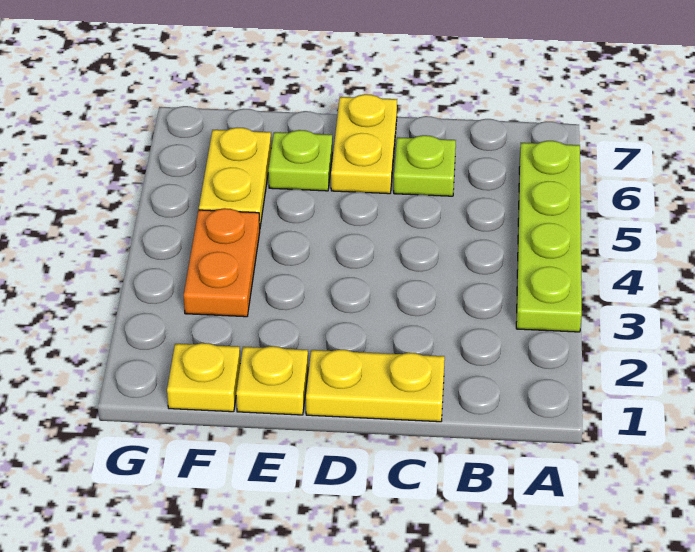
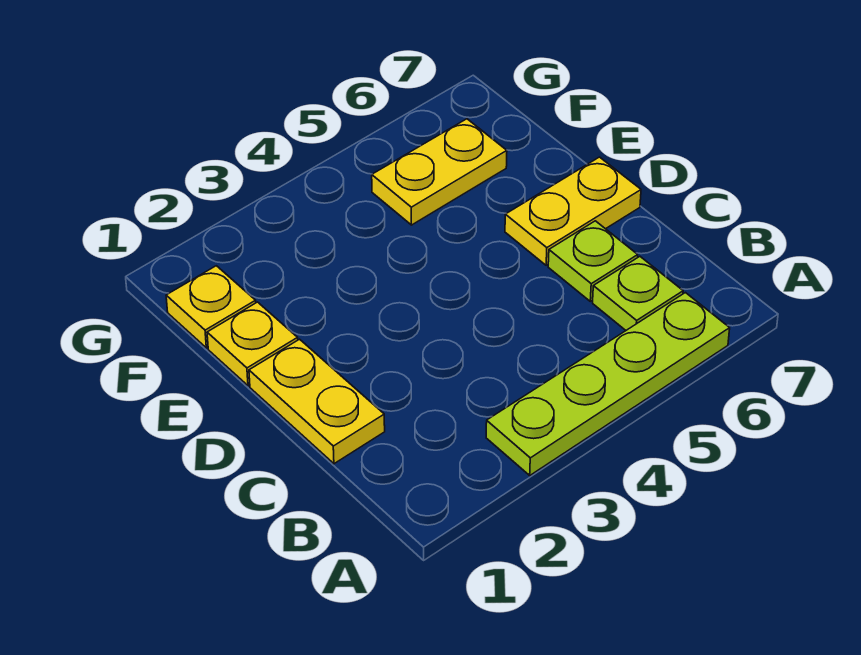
lime plate E6 level 1 -> lime plate B6 level 1
orange plate F3:F4 level 1 -> none

